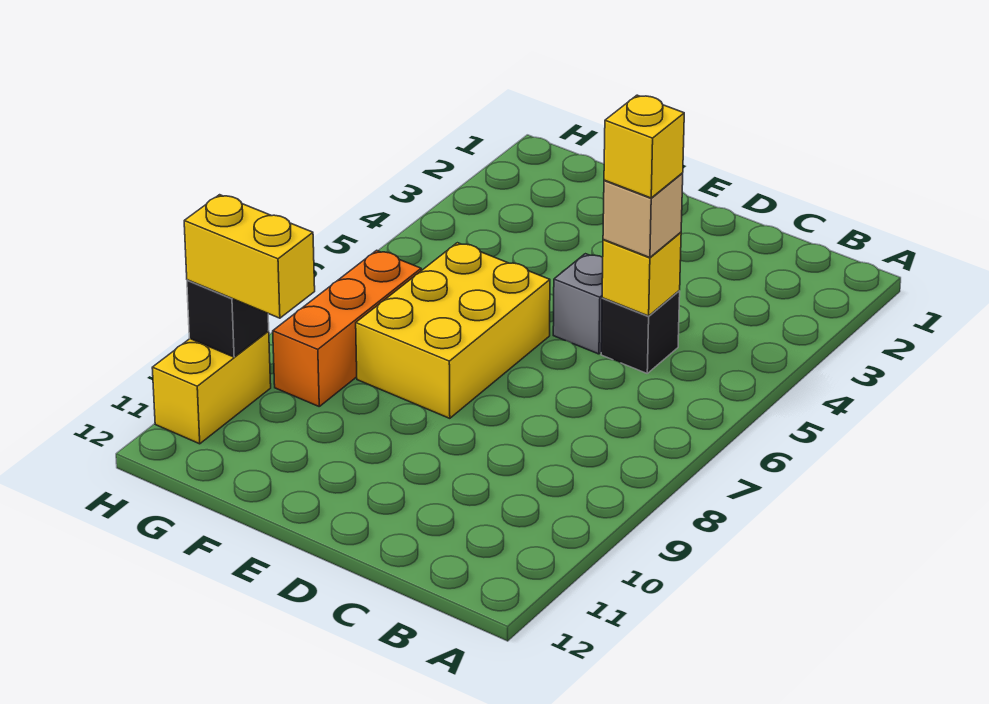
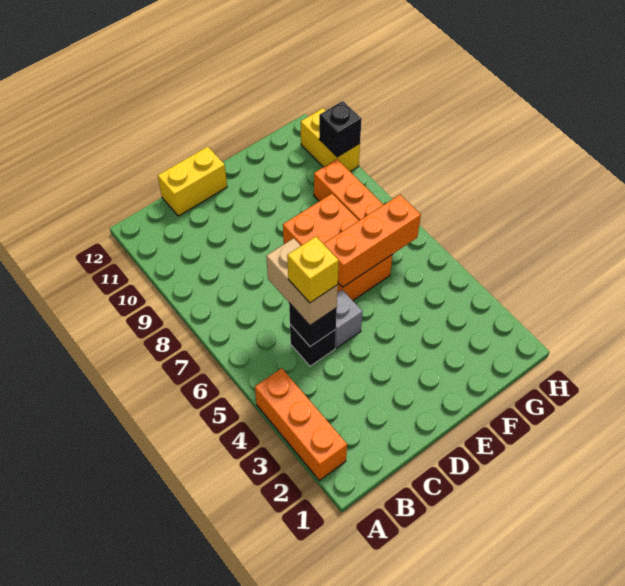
none -> orange brick A2:A4 level 1
yellow brick C5 level 2 -> black brick C5 level 2
tan brick C5 level 3 -> tan brick C5:C6 level 3
yellow brick E6:F8 level 1 -> orange brick E6:F8 level 1
none -> orange brick E6:G6 level 2
yellow brick G10:H10 level 3 -> yellow brick C12:D12 level 1

